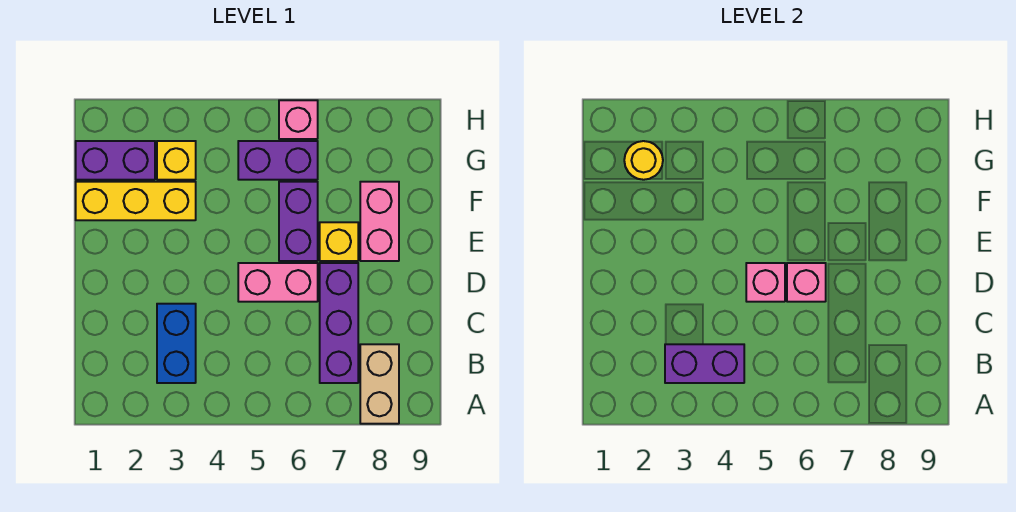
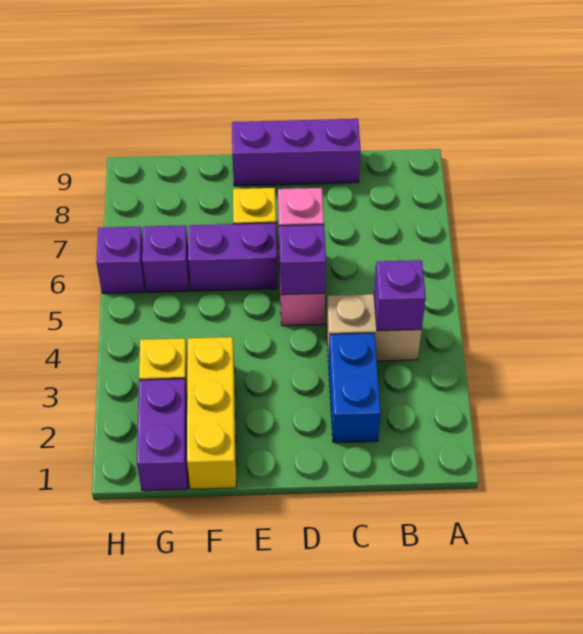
tan brick A8:B8 level 1 -> tan brick B4:C4 level 1
blue brick B3:C3 level 1 -> blue brick C2:C3 level 1
purple brick B3:B4 level 2 -> purple brick B4 level 2
purple brick B7:D7 level 1 -> purple brick C9:E9 level 1
pink brick D5 level 2 -> purple brick D5 level 2
pink brick E8:F8 level 1 -> none
yellow round brick G2 level 2 -> none
purple brick G5:G6 level 1 -> purple brick G6 level 1
pink brick H6 level 1 -> purple brick H6 level 1

